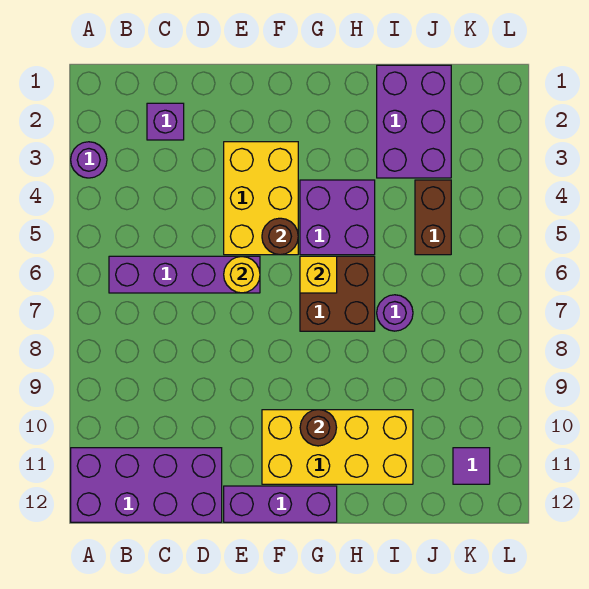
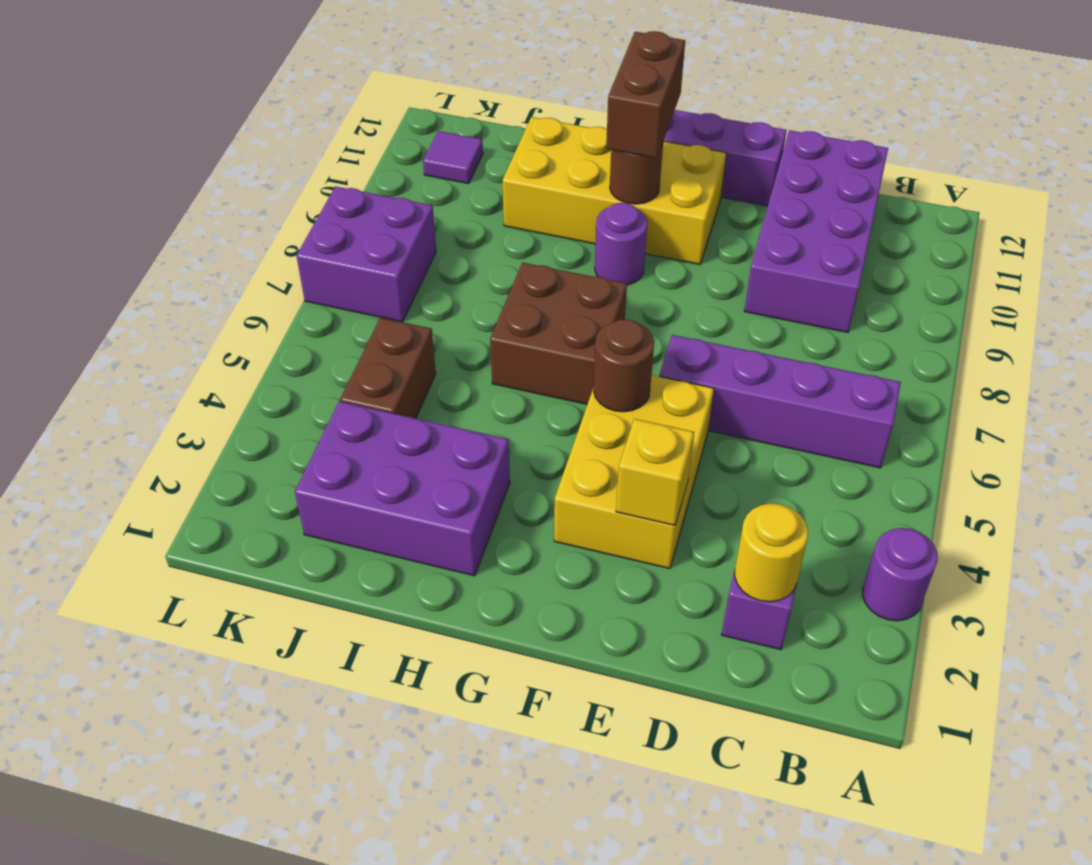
purple brick A11:D12 level 1 -> purple brick C9:D12 level 1
yellow round brick E6 level 2 -> yellow round brick C2 level 2
purple brick G4:H5 level 1 -> purple brick K7:L8 level 1
yellow brick G6 level 2 -> yellow brick E3 level 2
none -> brown brick G10:G11 level 3
purple brick I1:J3 level 1 -> purple brick H2:J3 level 1
purple round brick I7 level 1 -> purple round brick G9 level 1

